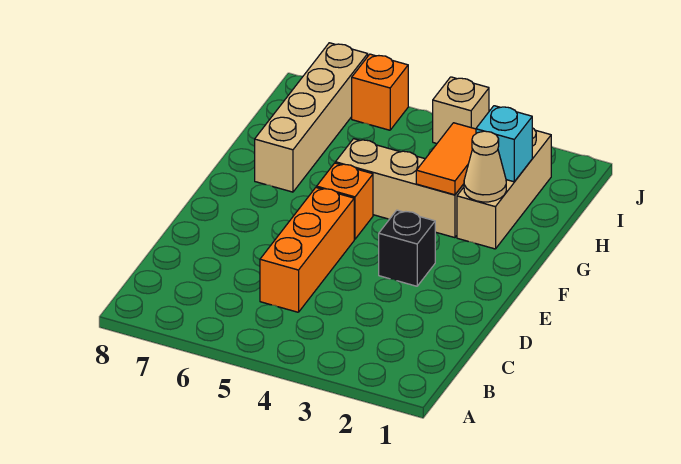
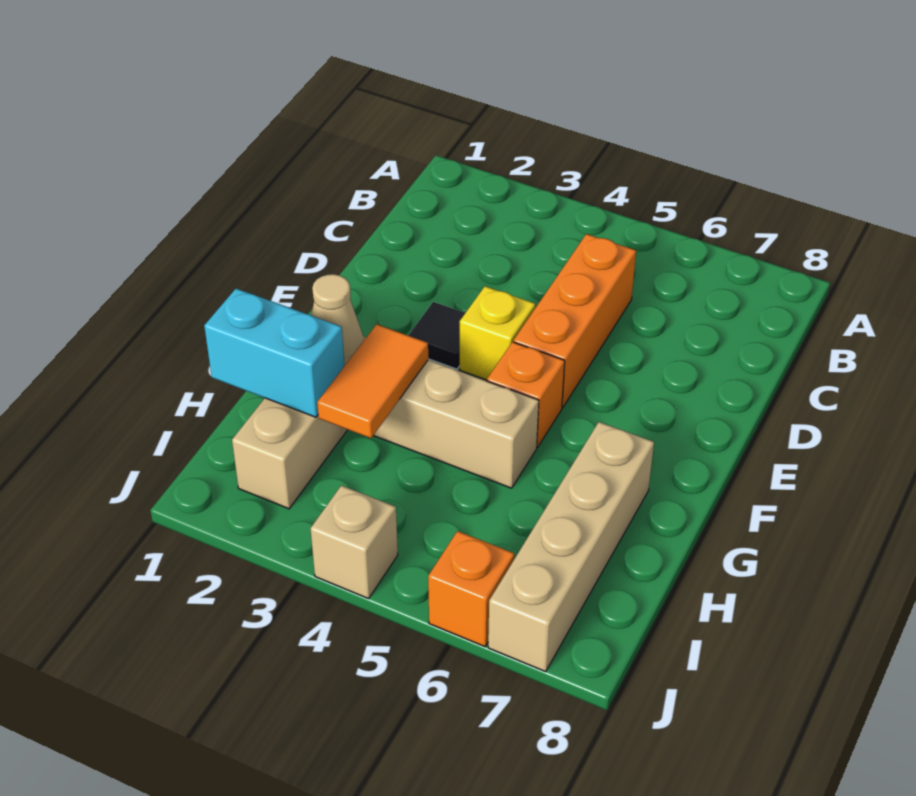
black brick E3 level 1 -> black tile E3 level 1
none -> yellow brick E4 level 1
cyan brick H2 level 2 -> cyan brick H1:H2 level 2

